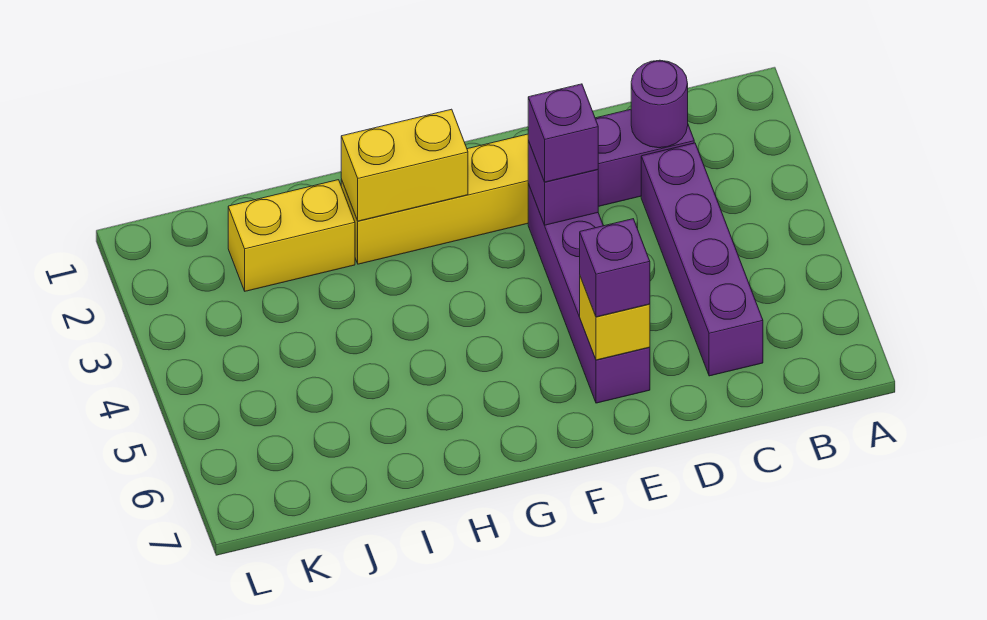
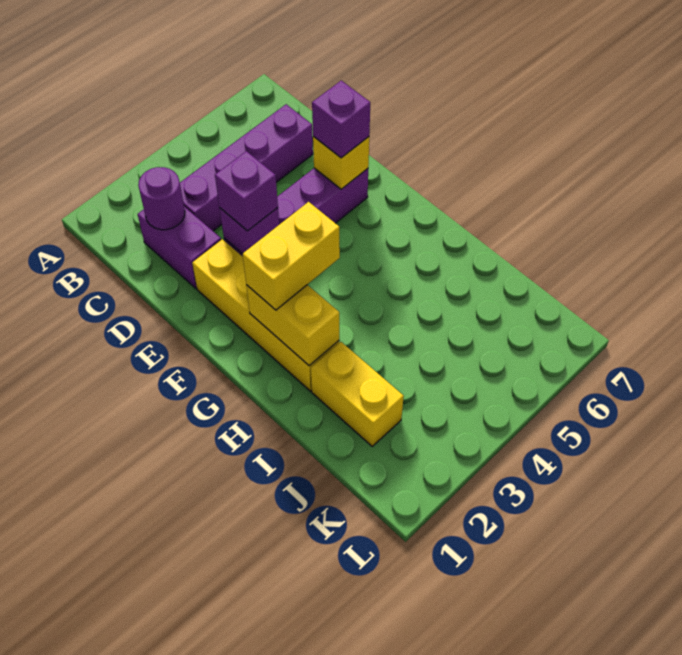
none -> yellow brick G2:G3 level 3

